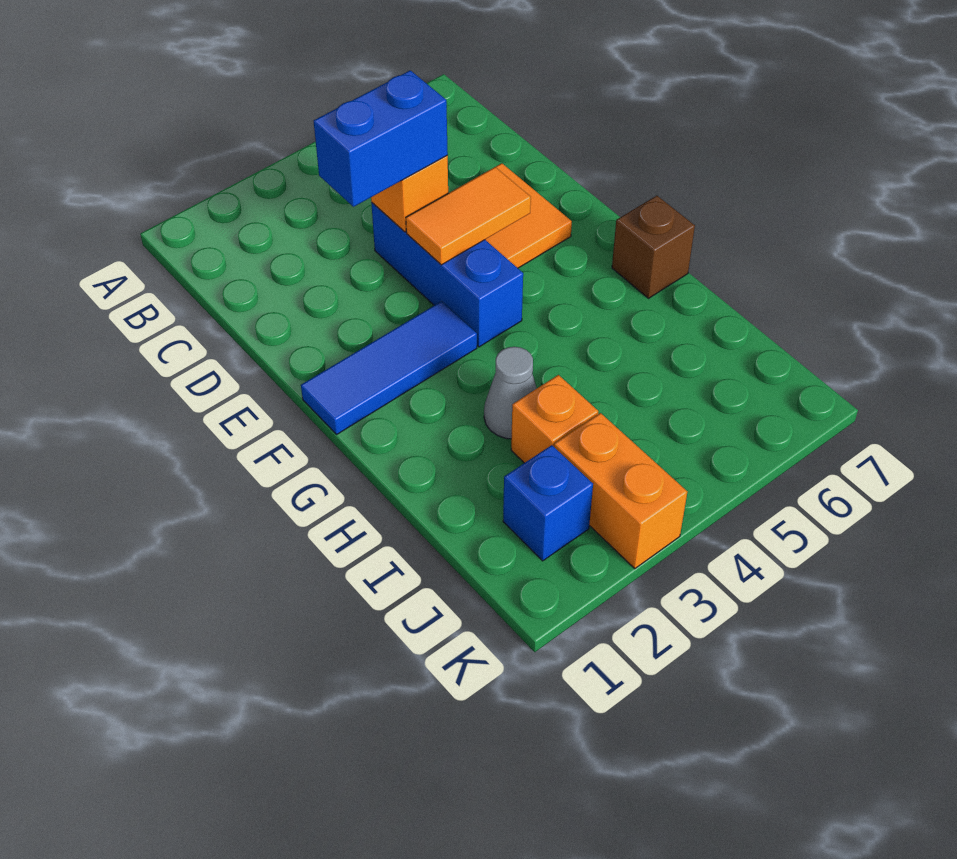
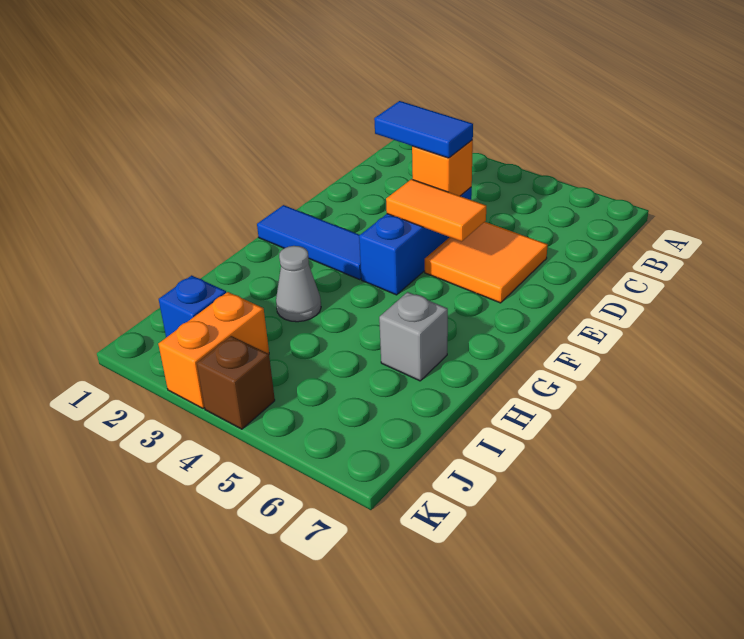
blue brick D3:D4 level 3 -> blue tile D3:D4 level 3
brown brick G7 level 1 -> brown brick K4 level 1
none -> grey brick H6 level 1
orange brick I3 level 1 -> none

